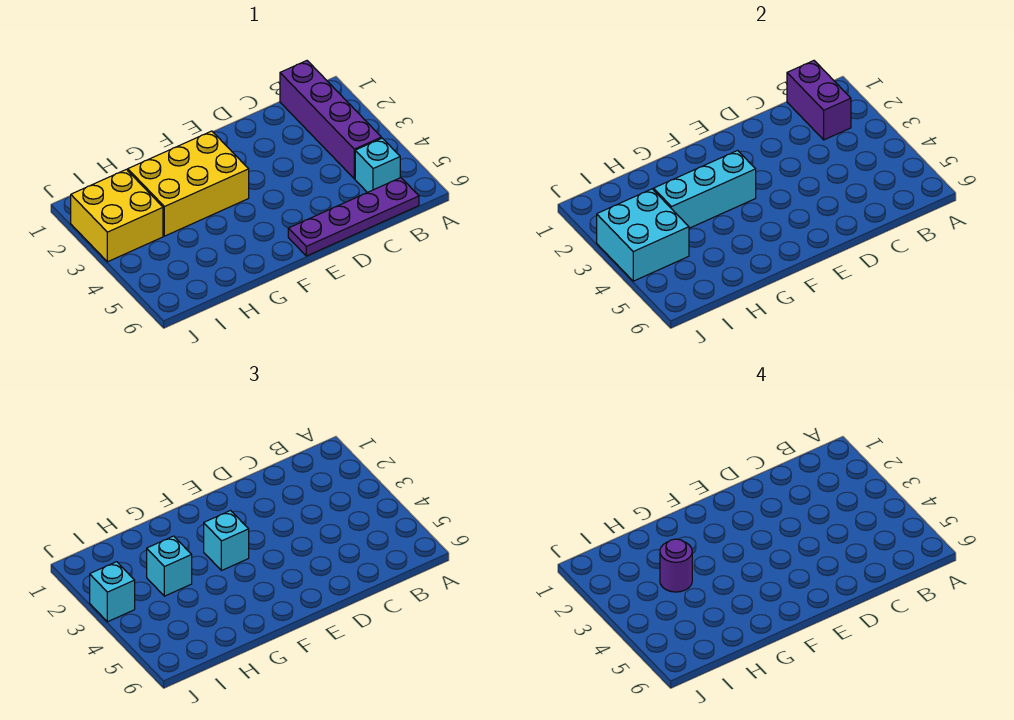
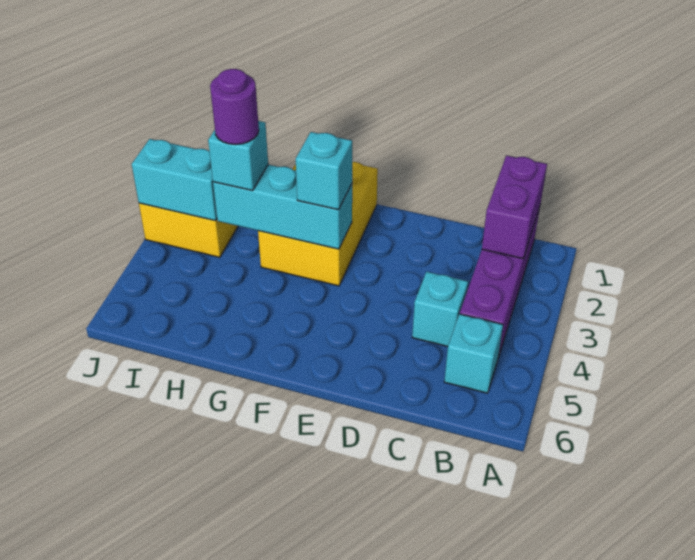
purple plate B6:E6 level 1 -> none
yellow brick F2:H3 level 1 -> yellow brick F1:G3 level 1
cyan brick I3:J4 level 2 -> cyan brick I3:J3 level 2
cyan brick J3 level 3 -> cyan brick C4 level 1

